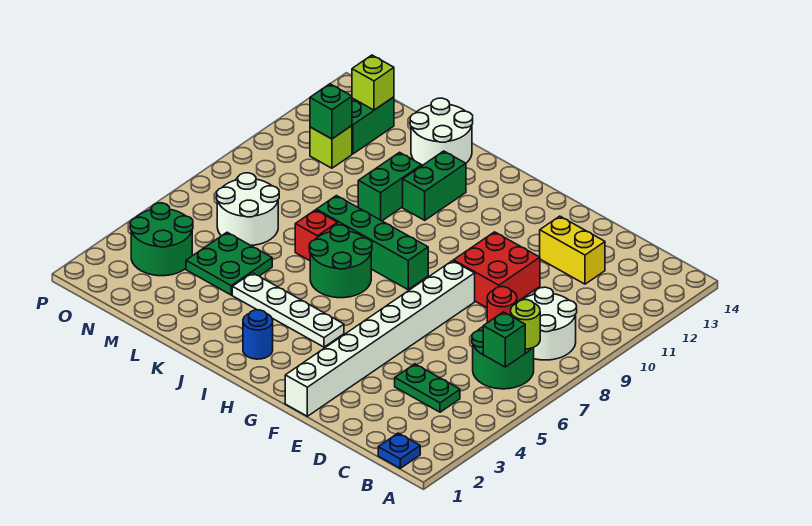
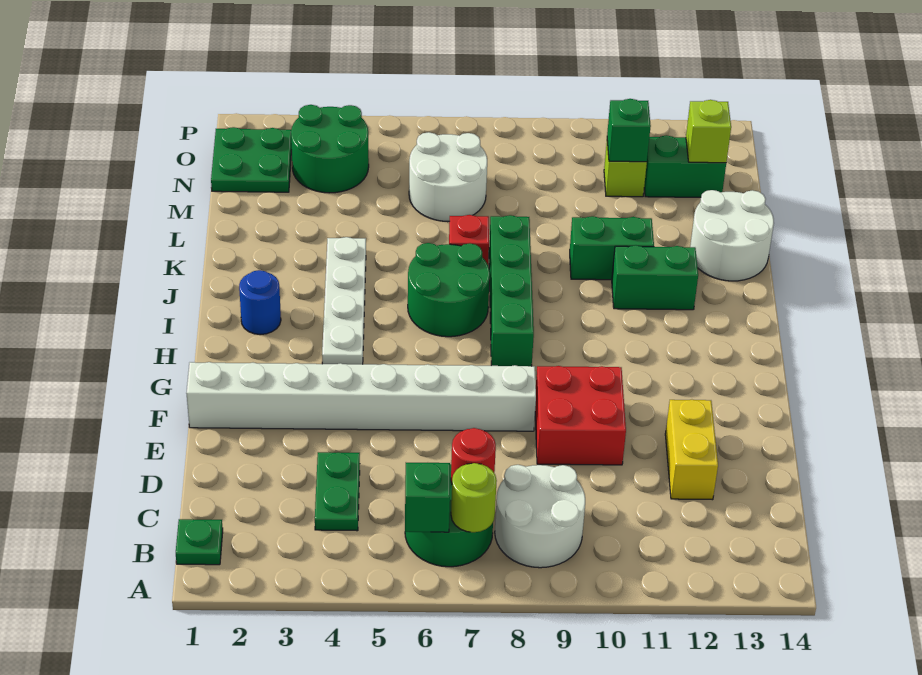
blue plate B1 level 1 -> green plate B1 level 1
green plate L4:M5 level 1 -> green plate N1:O2 level 1

